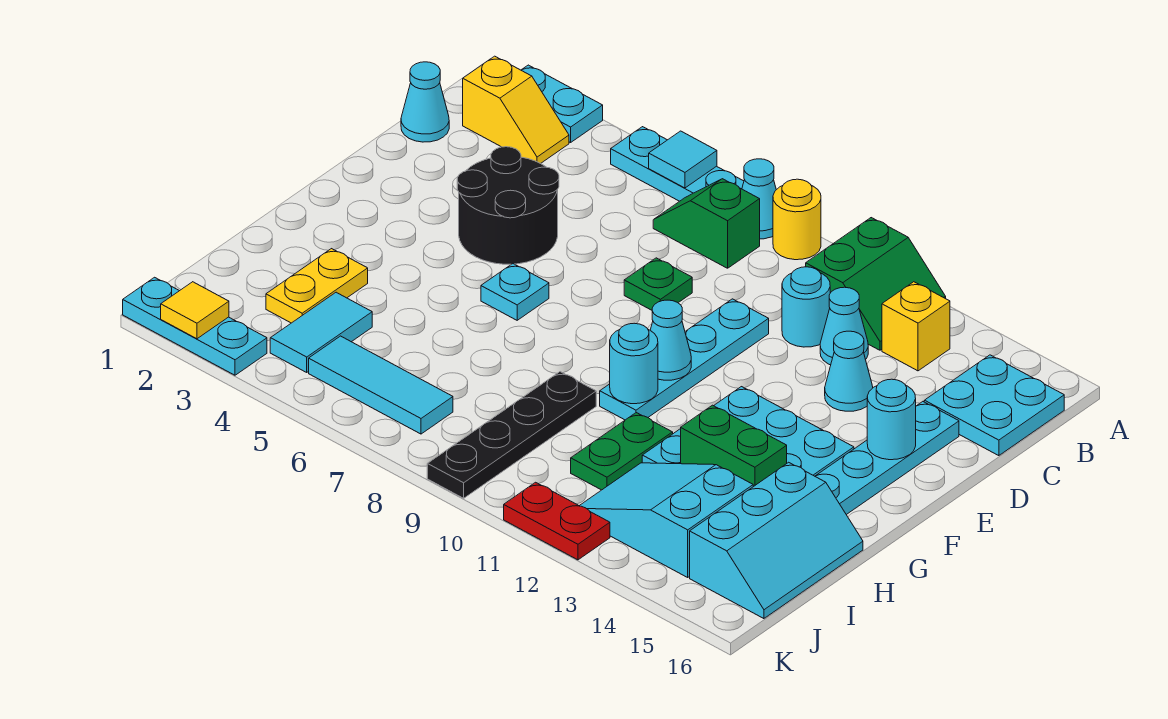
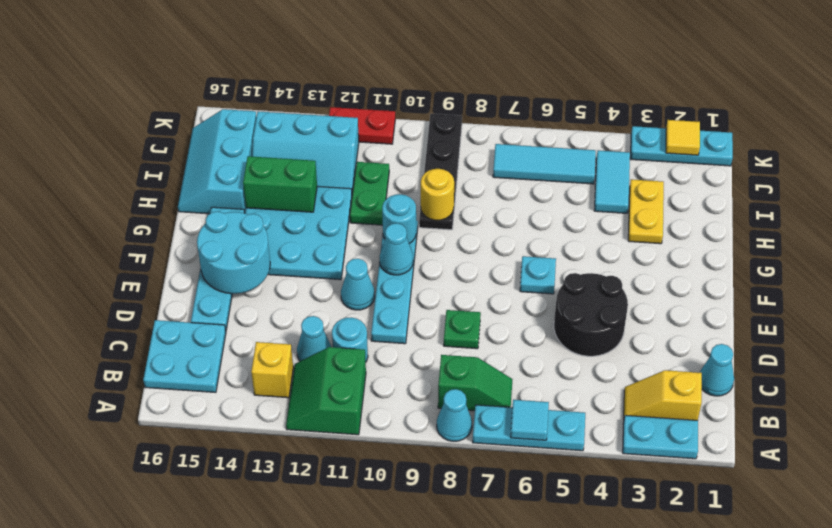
yellow round brick A9 level 1 -> yellow round brick H9 level 2
cyan cone D13 level 1 -> cyan cone E11 level 1
cyan round brick E15 level 2 -> cyan round brick E14:F15 level 2
cyan slope I12:J14 level 1 top 14 -> cyan slope I12:J14 level 1 top J

